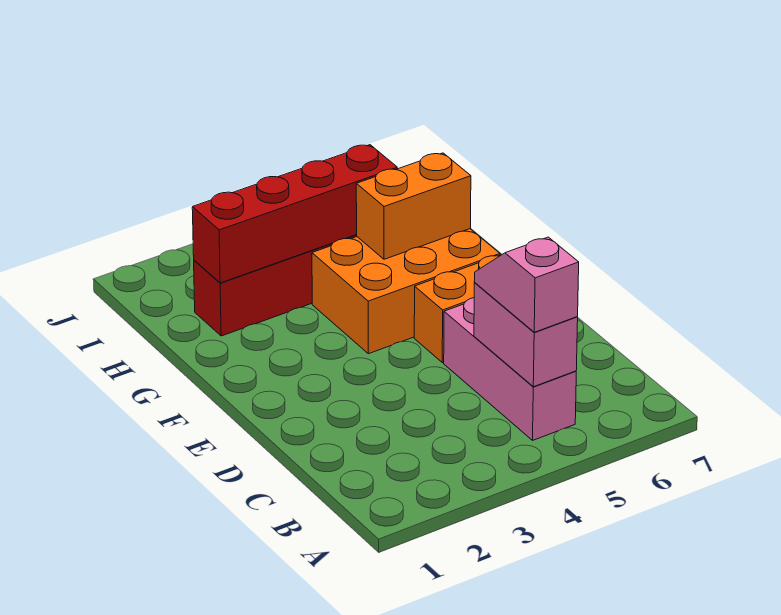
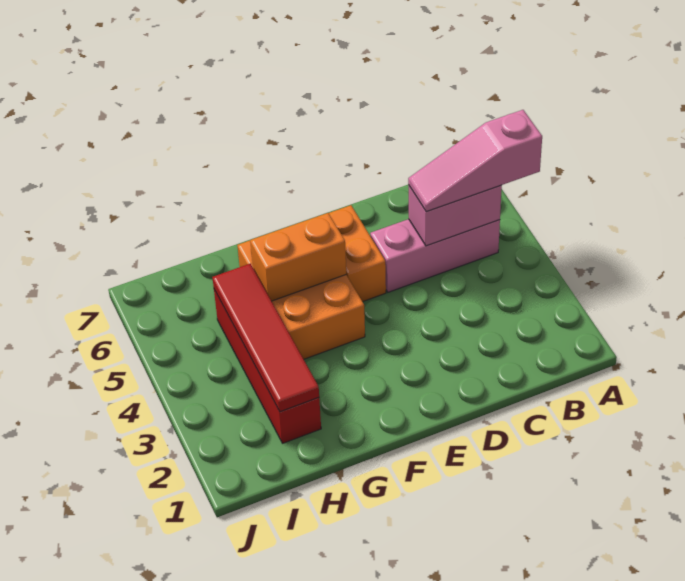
pink slope B5:C5 level 3 top B -> pink slope A5:C5 level 3 top A
orange brick G5:G6 level 2 -> orange brick F5:G5 level 2
red brick H2:H5 level 2 -> red tile H2:H5 level 2

